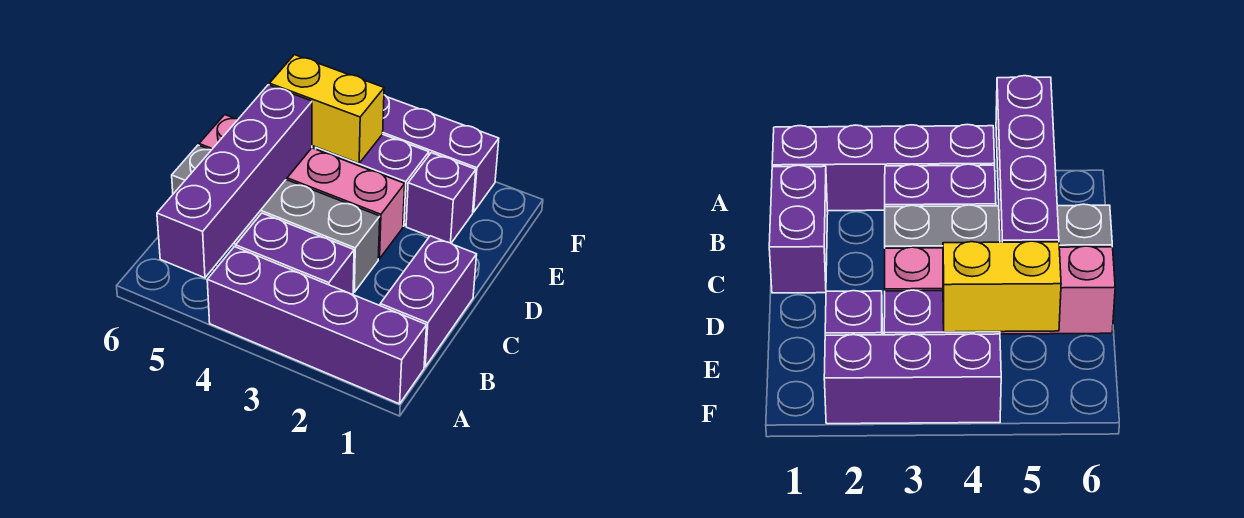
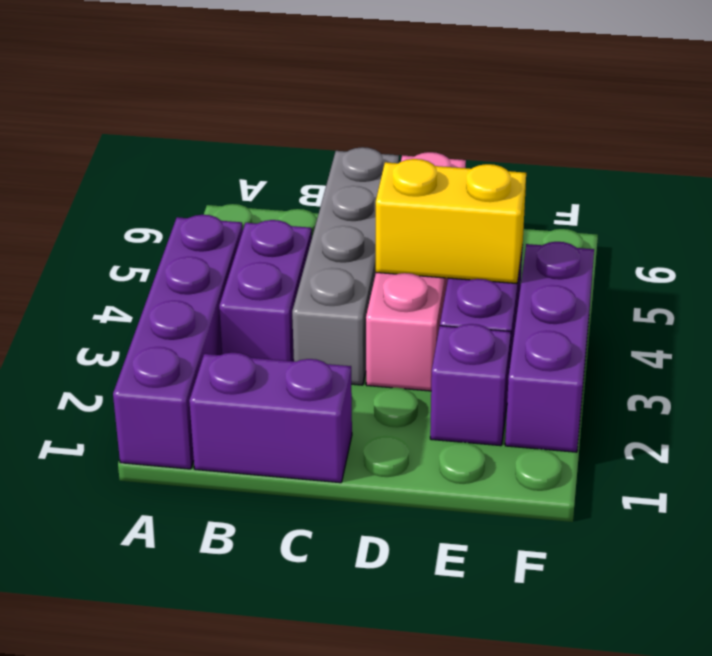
purple brick A5:D5 level 2 -> none
yellow brick E4:E5 level 2 -> yellow brick D4:E4 level 2

